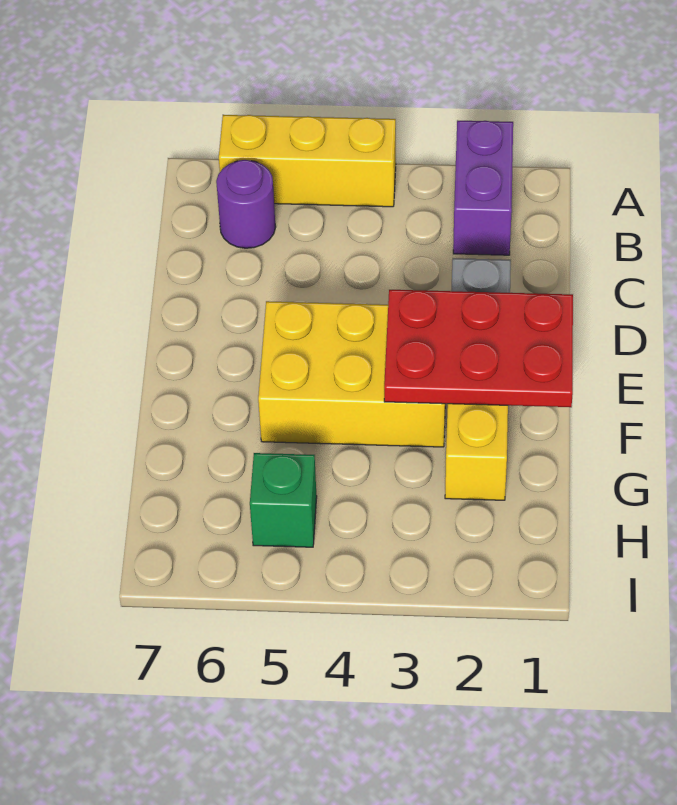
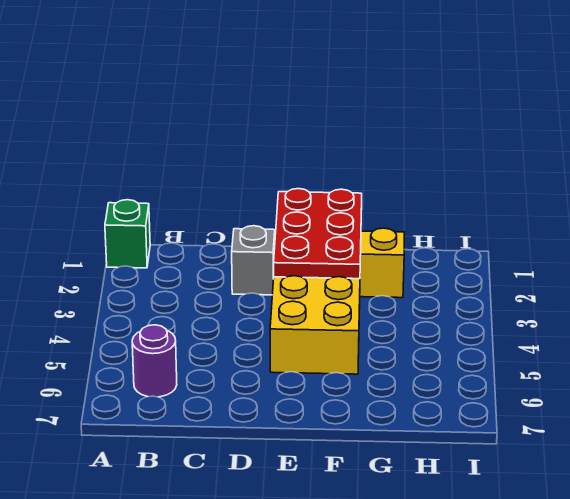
purple brick A2:B2 level 1 -> none
yellow brick A4:A6 level 1 -> none
green brick H5 level 1 -> green brick A1 level 1

